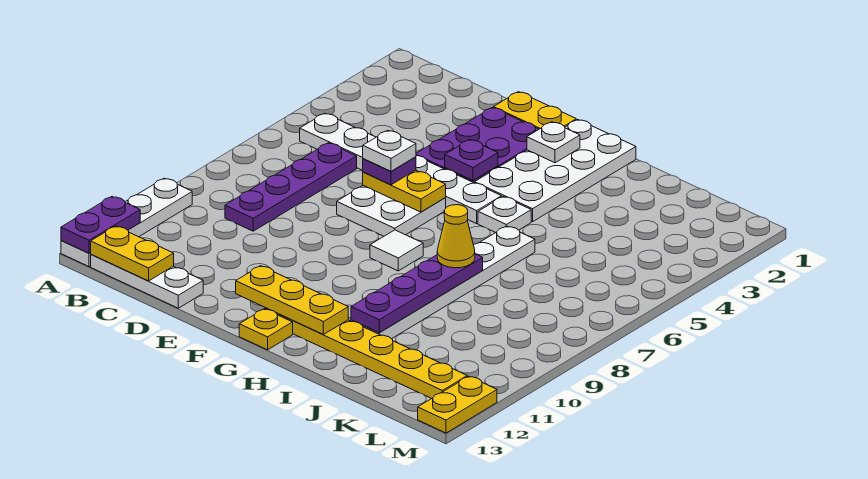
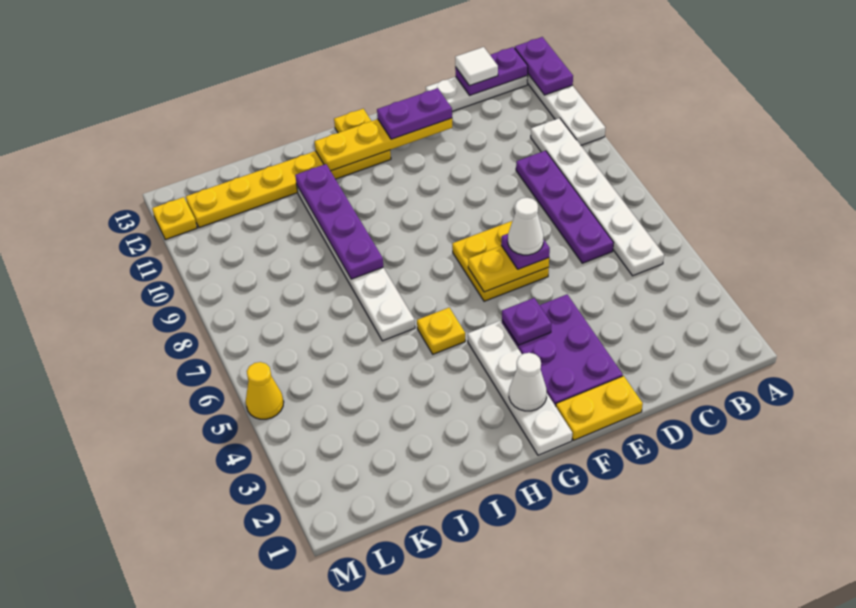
white plate B5:G5 level 1 -> white plate B5:B10 level 1
yellow plate B13:C13 level 2 -> purple plate B13:C13 level 2
white plate E6:F7 level 1 -> yellow plate E6:F7 level 1
white plate E6 level 4 -> white cone E6 level 4
none -> purple plate E12:F12 level 3
yellow plate F12:H12 level 2 -> yellow plate E12:H12 level 2
white plate G1:H4 level 1 -> white plate G1:G4 level 1
white plate G2 level 2 -> white cone G2 level 2
white tile G8 level 1 -> white tile C13 level 3
white plate H5 level 1 -> yellow plate H5 level 1
yellow cone I8 level 3 -> yellow cone M5 level 1
yellow plate M12:M13 level 1 -> yellow plate M12 level 1

